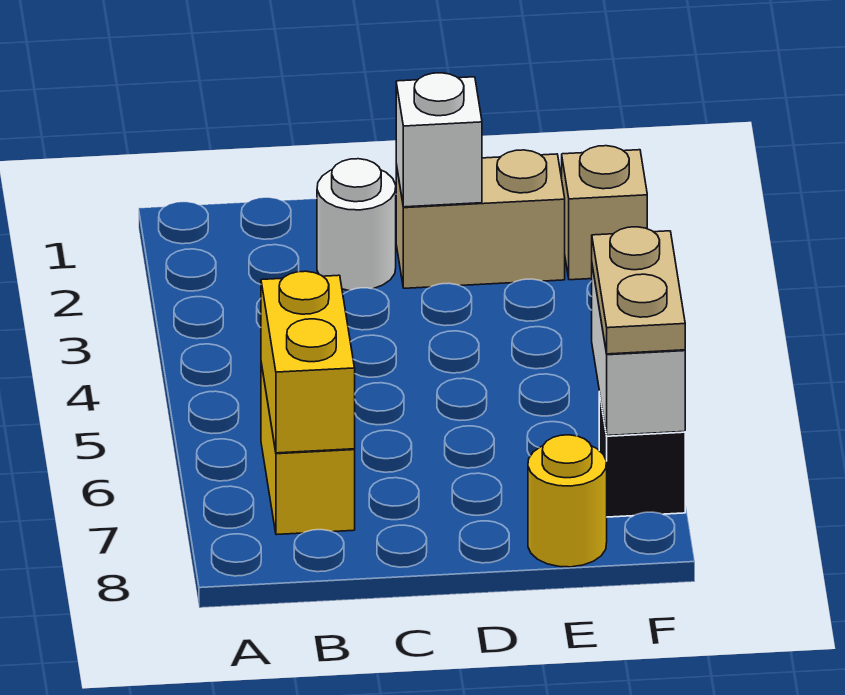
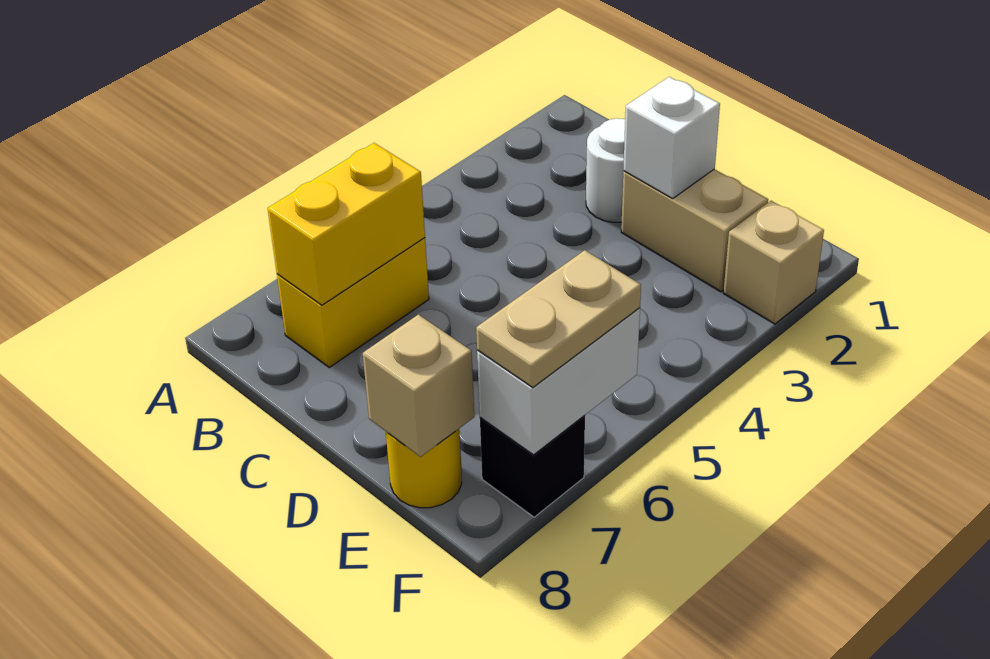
none -> tan brick E8 level 2

